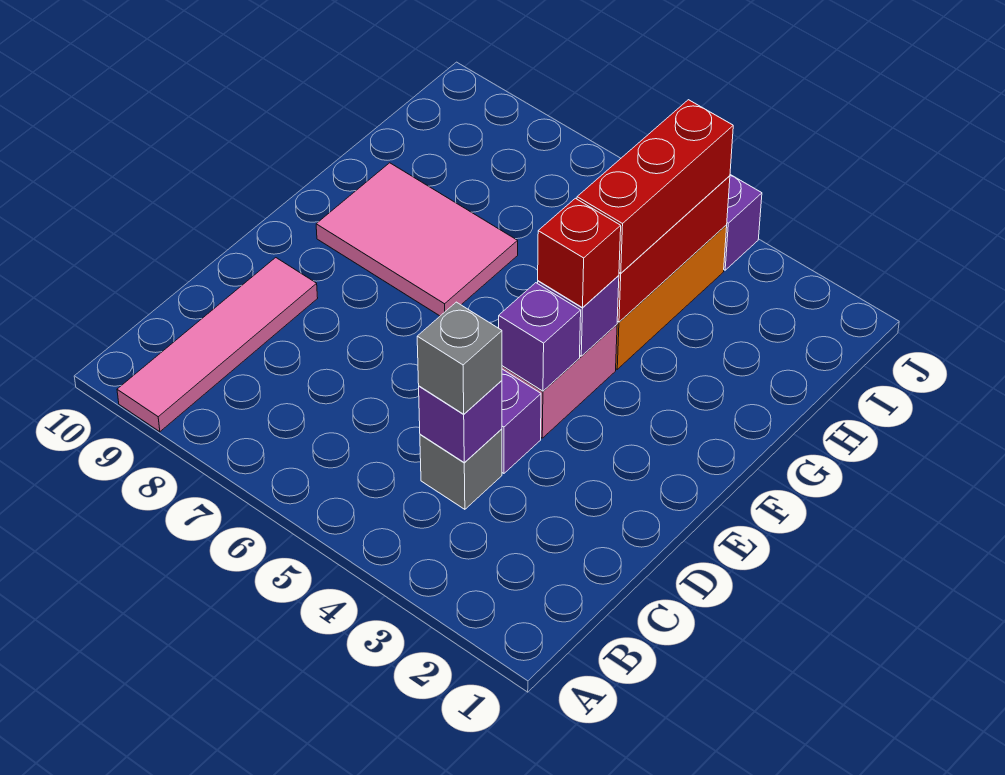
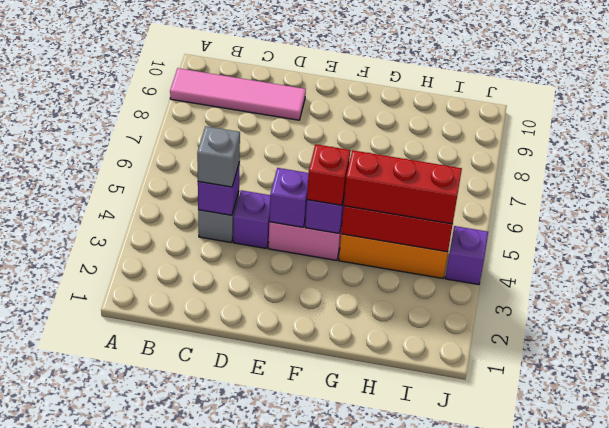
pink tile F7:G9 level 1 -> none

